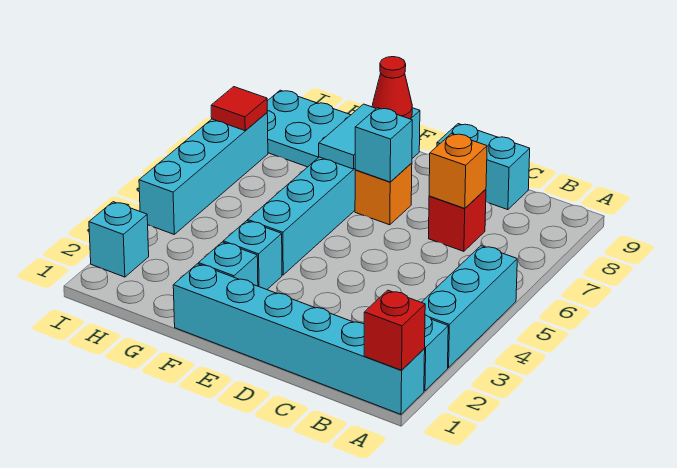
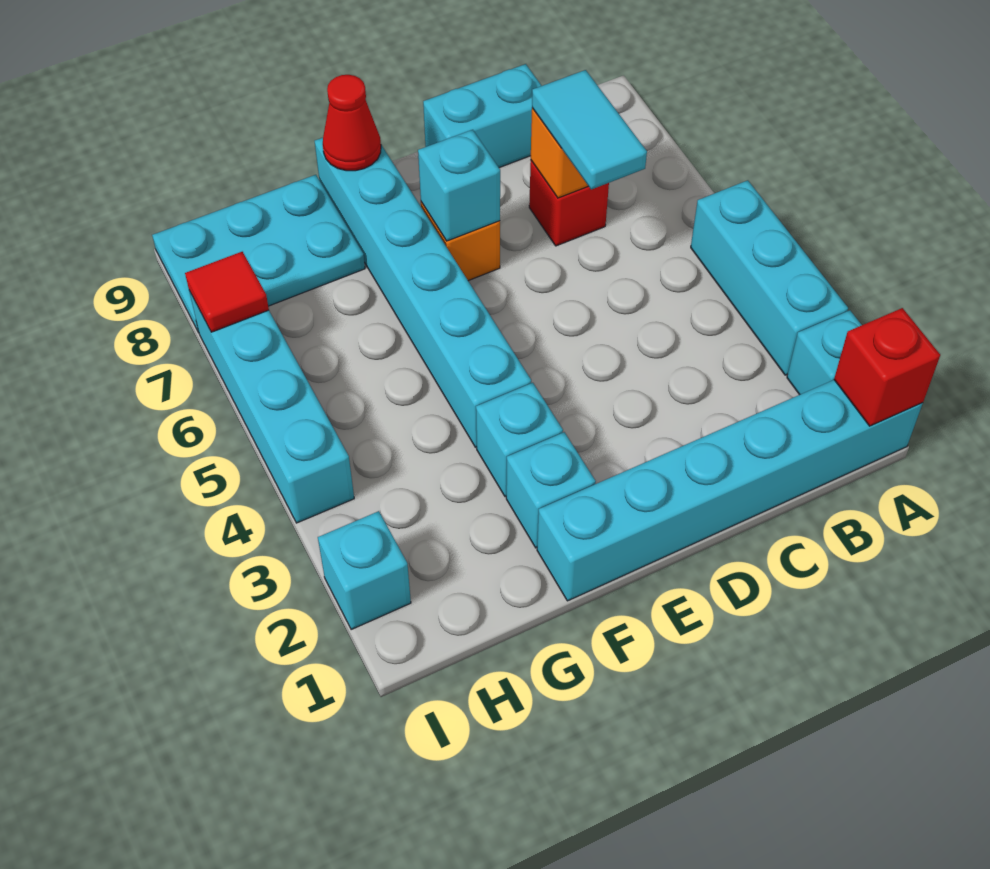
cyan tile F7:F8 level 2 -> cyan tile C6:C7 level 3

